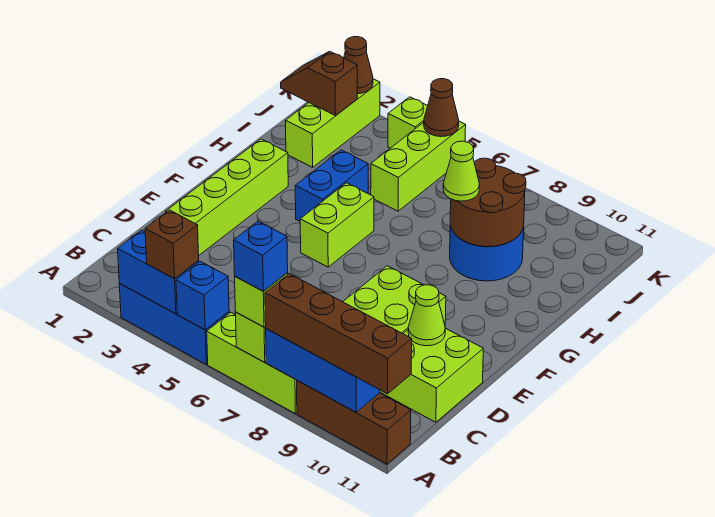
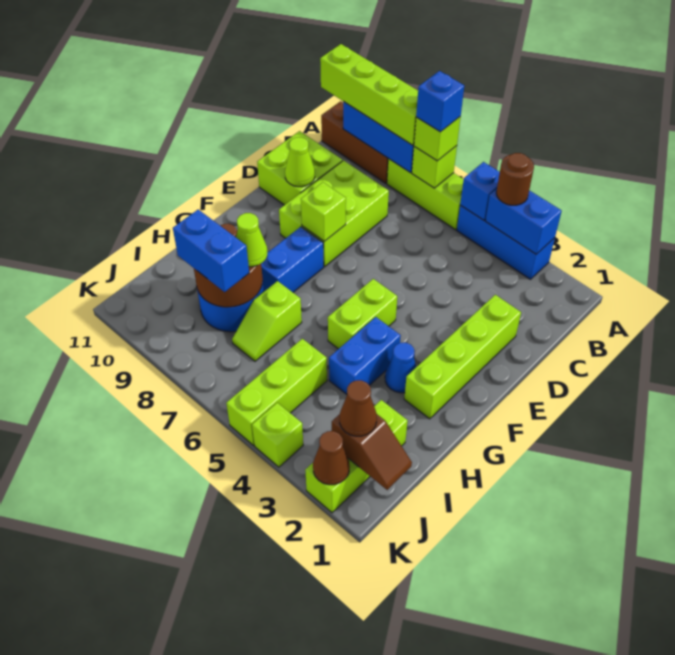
brown brick A4 level 3 -> brown round brick A4 level 3
brown brick A8:A11 level 3 -> lime brick A8:A11 level 3
none -> lime brick E8 level 2
none -> blue brick F8:G8 level 1
none -> blue cone G3 level 1
none -> lime slope H7:I7 level 1 top H
none -> blue brick I8:I9 level 3
brown cone K5 level 2 -> brown cone J2 level 3

